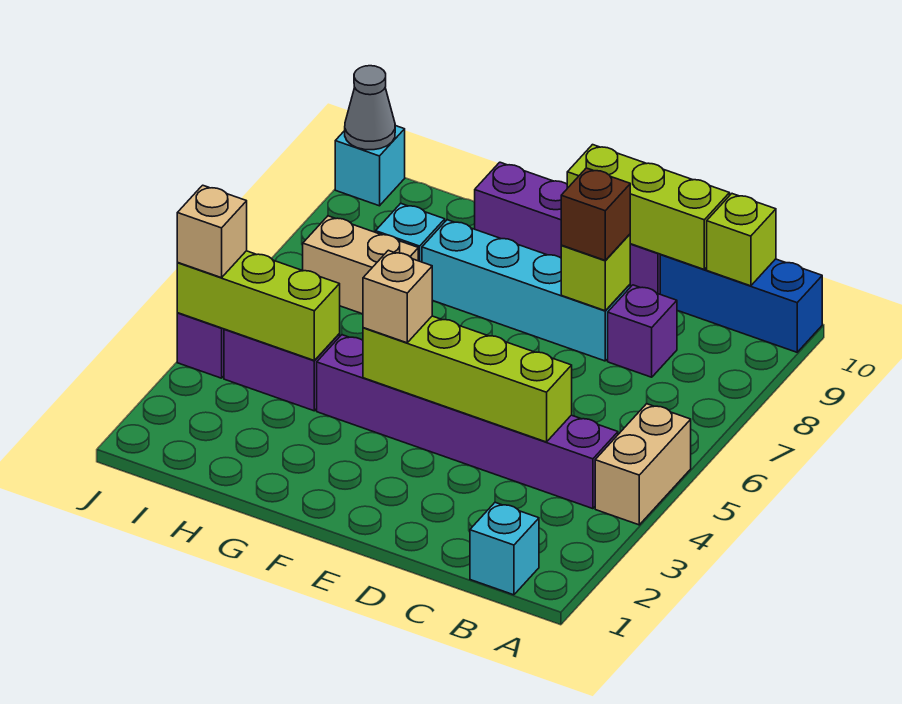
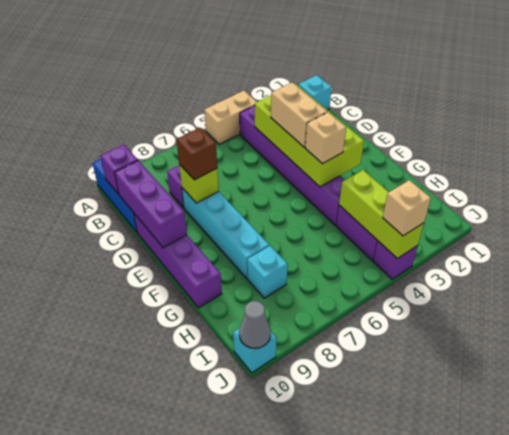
lime brick B10 level 2 -> purple brick B10 level 2
lime brick C4:F4 level 2 -> lime brick C3:F4 level 2
lime brick C10:E10 level 2 -> purple brick C10:E10 level 2
tan brick H7:I7 level 1 -> tan brick D4:E4 level 3

